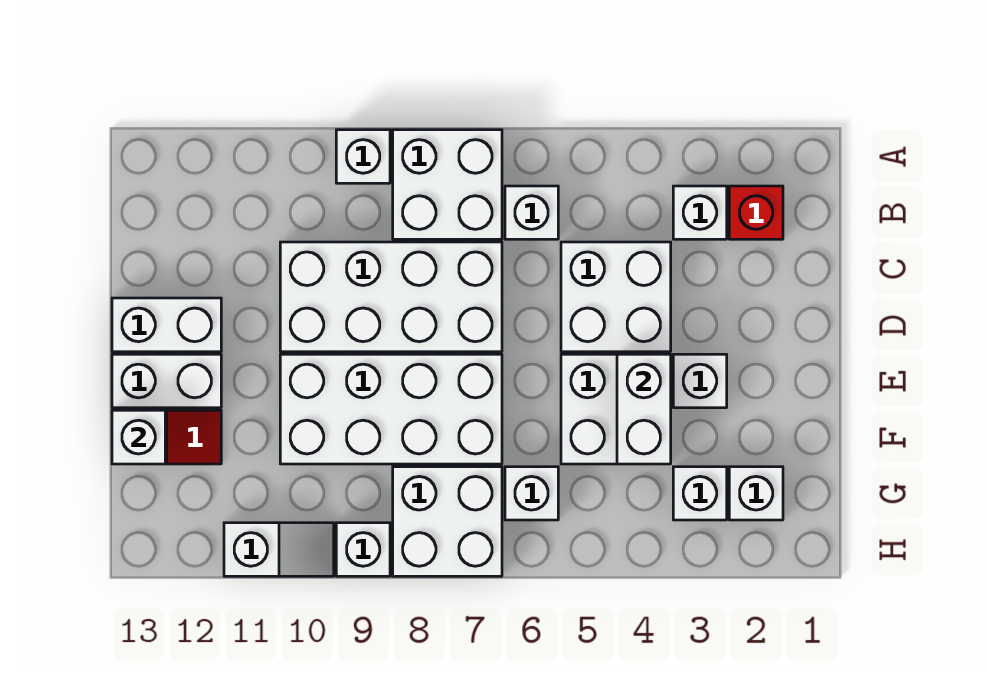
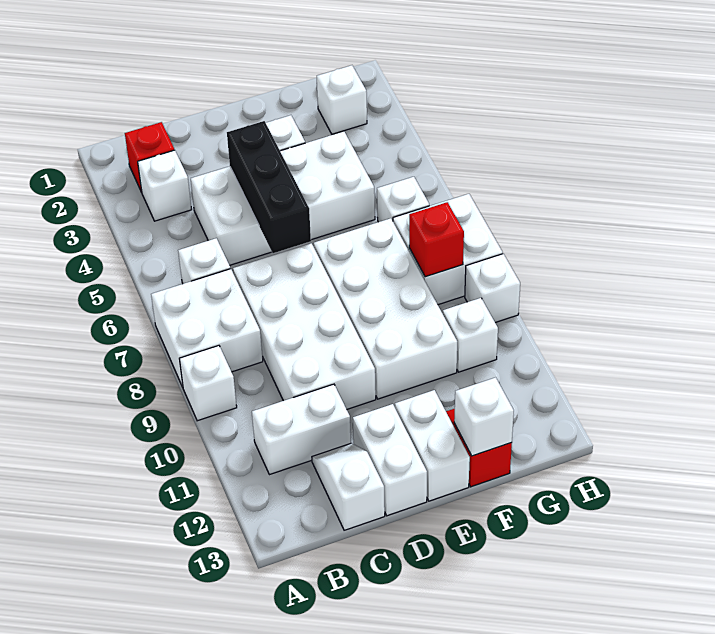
none -> black brick D4:D6 level 2
white brick E4:F4 level 2 -> white brick B11:C11 level 1
white brick G3 level 1 -> white brick G10 level 1
none -> red brick G8 level 2
white slope H10:H11 level 1 top 11 -> white slope C12:C13 level 1 top 13

